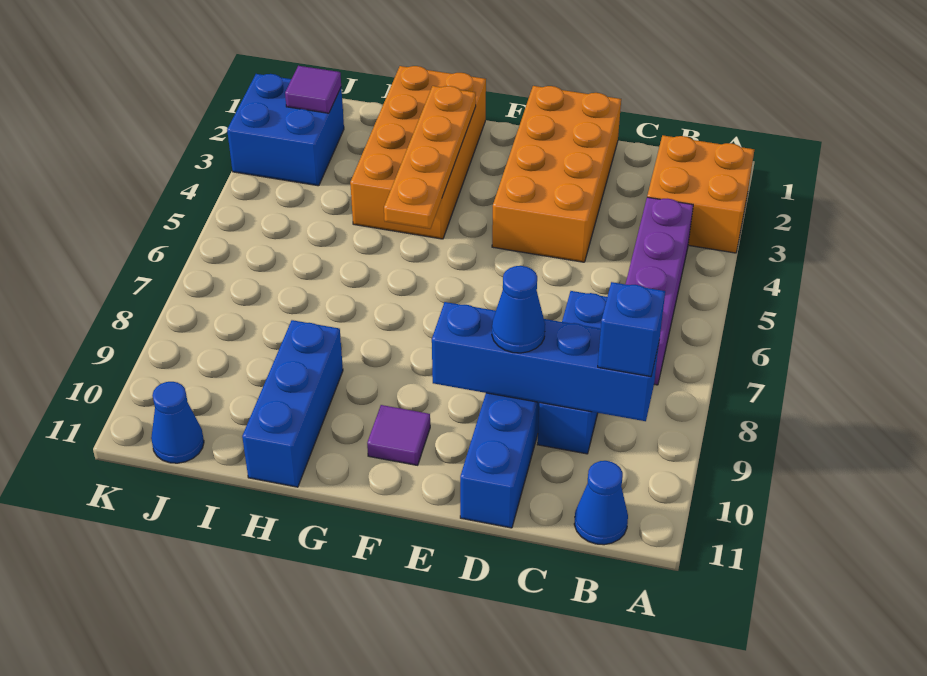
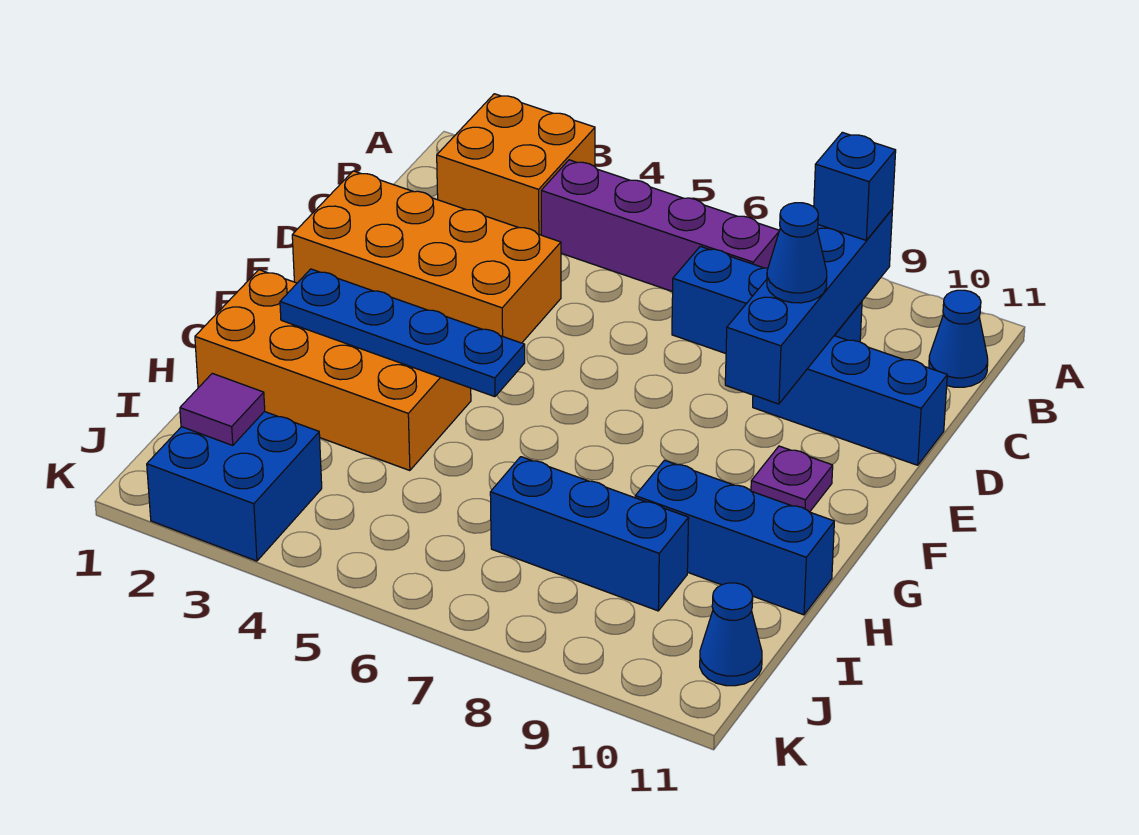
purple tile F10 level 1 -> purple plate F10 level 1
orange plate G2:G5 level 2 -> blue plate G2:G5 level 2
none -> blue brick I7:I9 level 1

